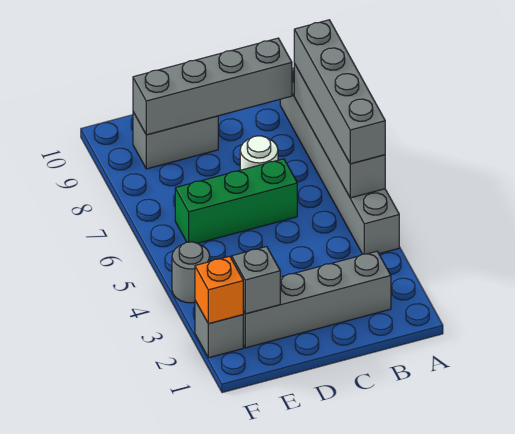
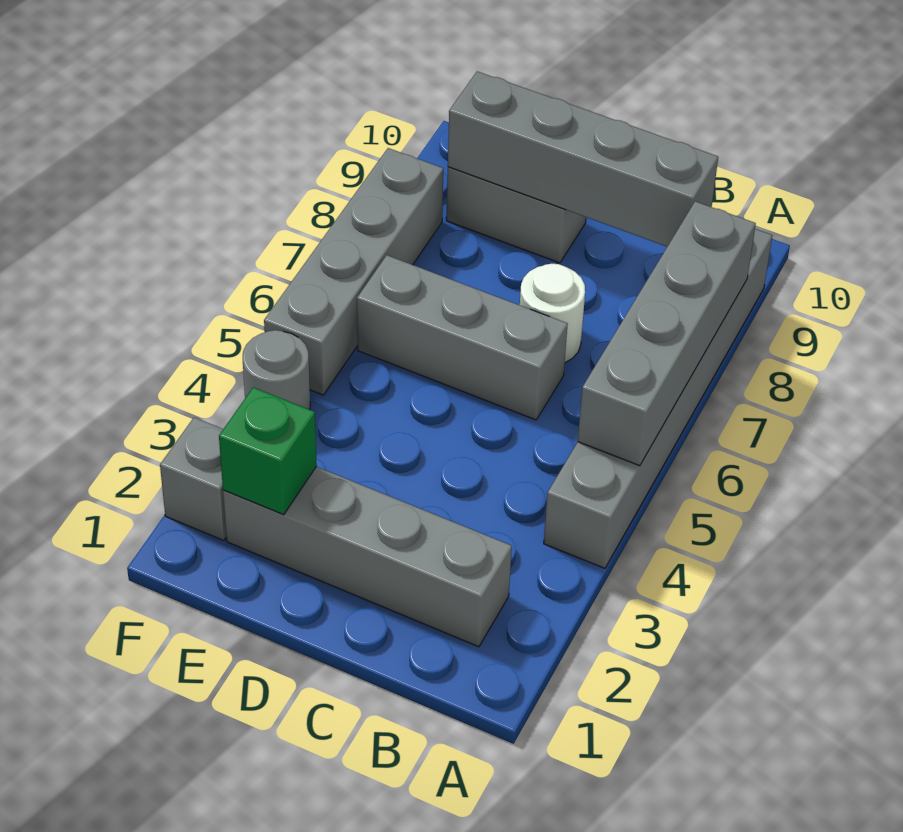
grey brick A5:A8 level 3 -> grey brick F5:F8 level 1
green brick C6:E6 level 1 -> grey brick C6:E6 level 1
grey brick E2 level 2 -> green brick E2 level 2
orange brick F2 level 2 -> none

